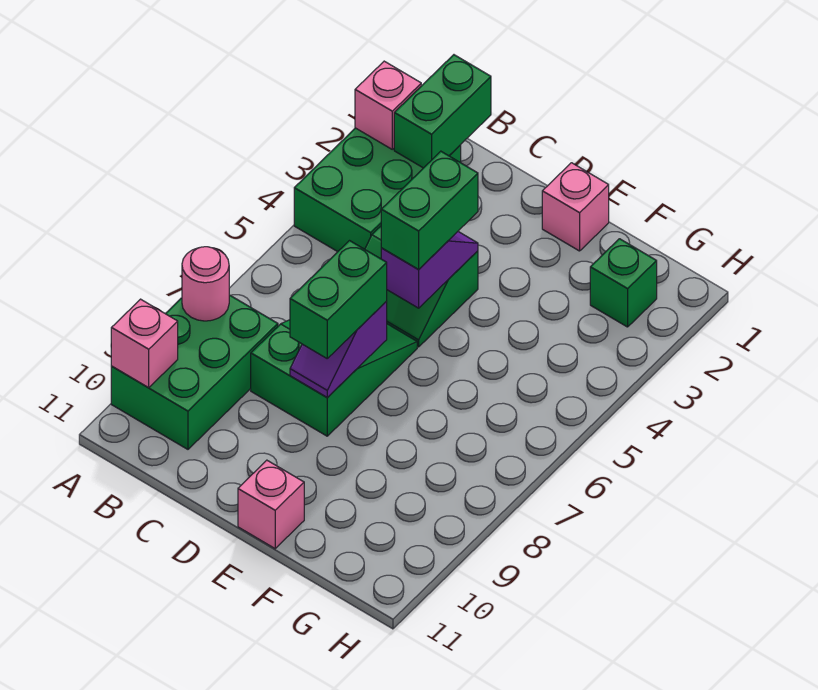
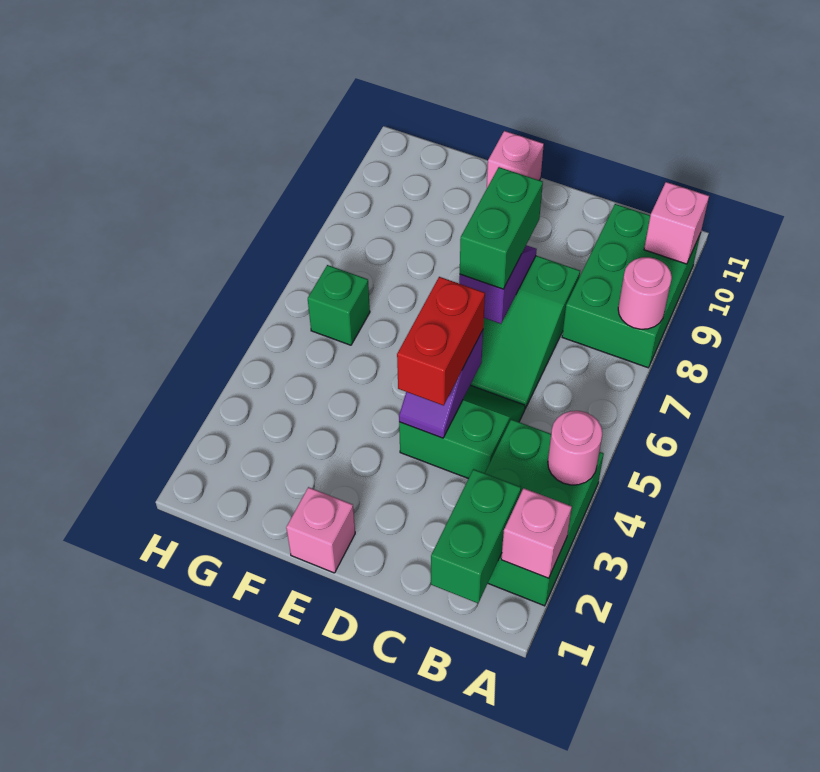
none -> pink round brick A4 level 2
green brick D4:D5 level 3 -> red brick D4:D5 level 3
green brick G2 level 1 -> green brick G6 level 1

